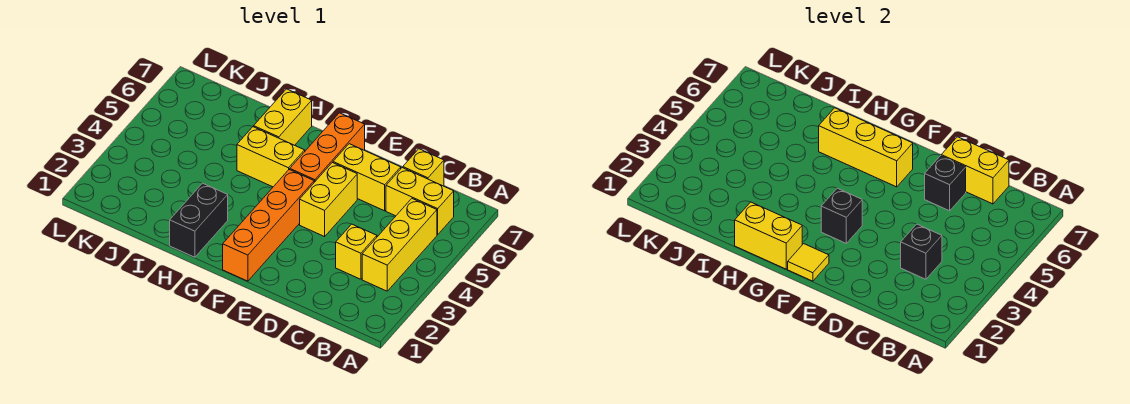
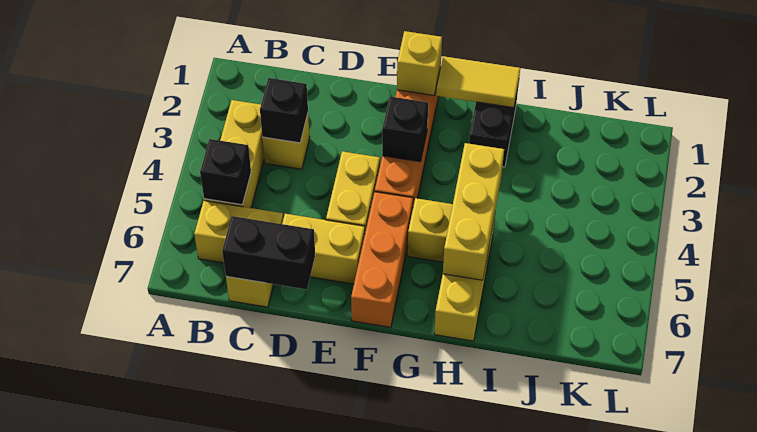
yellow brick C7:D7 level 2 -> black brick C7:D7 level 2
black brick D6 level 2 -> black brick B5 level 2
yellow tile F1 level 2 -> yellow brick F1 level 2
yellow brick F6:H6 level 2 -> yellow brick H4:H6 level 2
yellow brick G1:H1 level 2 -> yellow tile G1:H1 level 2

